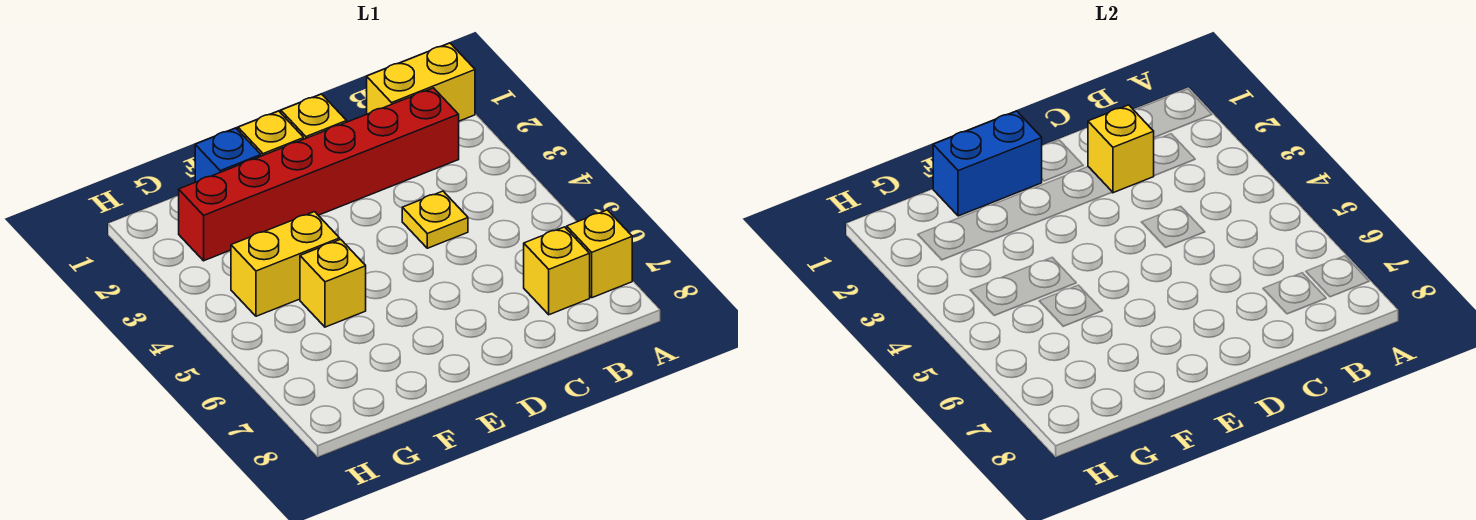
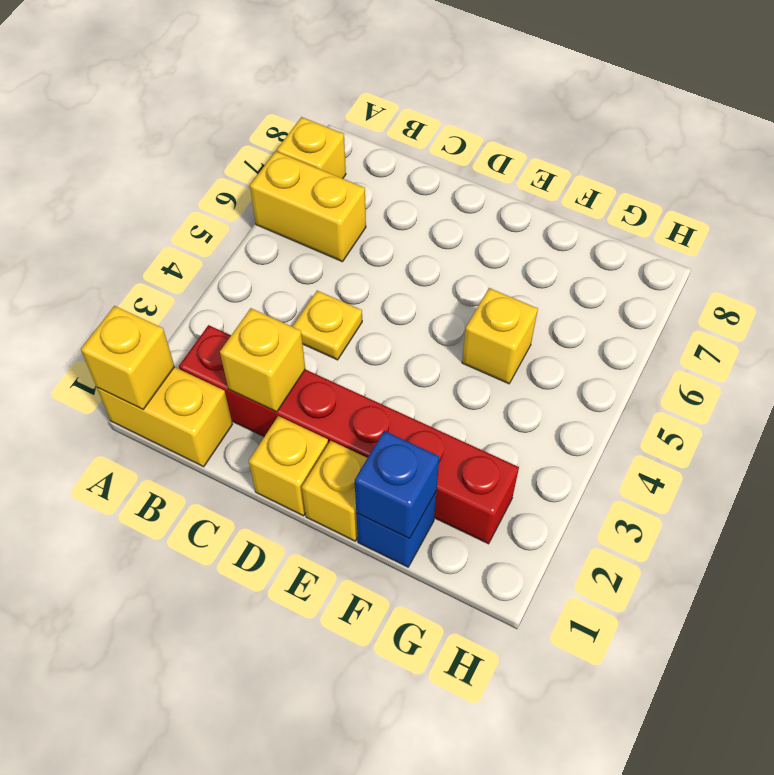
yellow brick B7 level 1 -> yellow brick A1 level 2
blue brick E1:F1 level 2 -> blue brick F1 level 2
yellow brick F4:G4 level 1 -> yellow brick A6:B6 level 1

